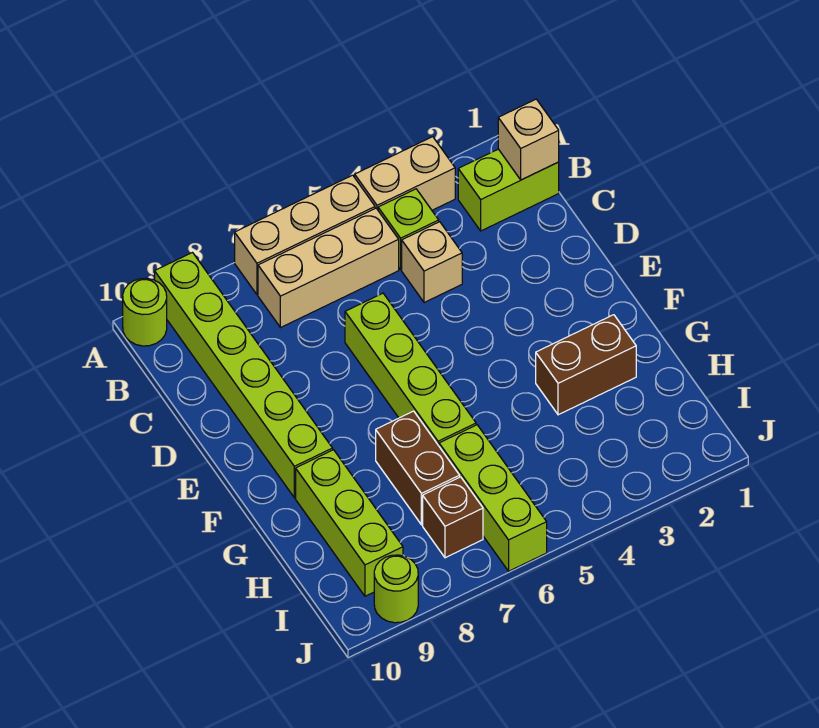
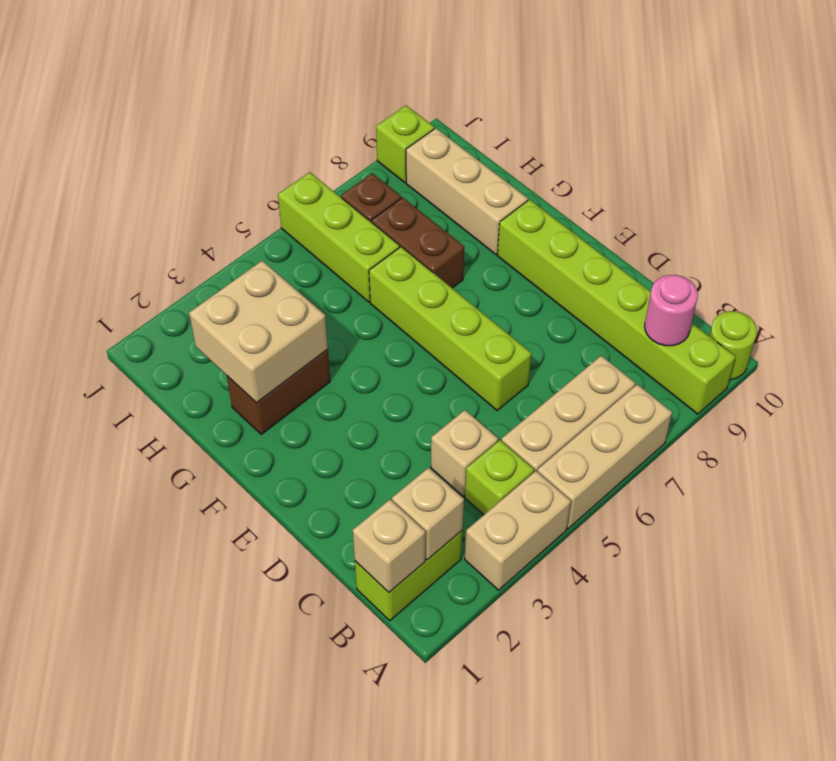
none -> tan brick B2 level 2
none -> pink round brick B9 level 2
none -> tan brick G2:H3 level 2
lime brick G9:I9 level 1 -> tan brick G9:I9 level 1
lime round brick J9 level 1 -> lime brick J9 level 1

